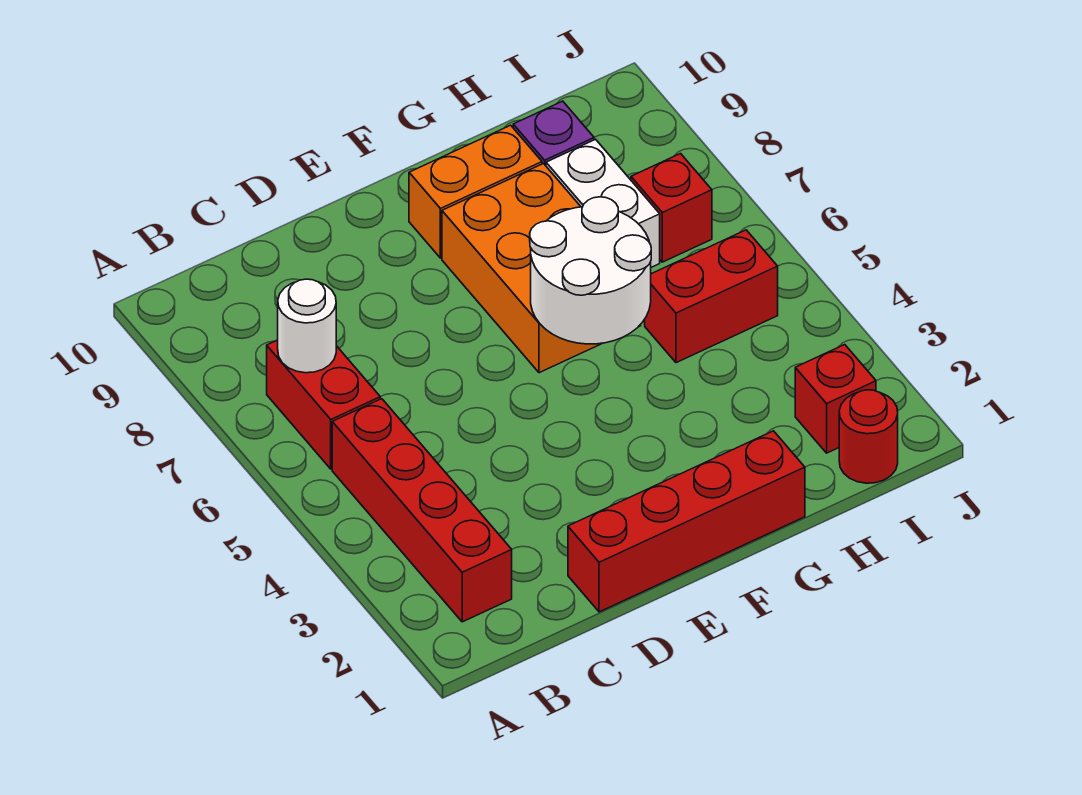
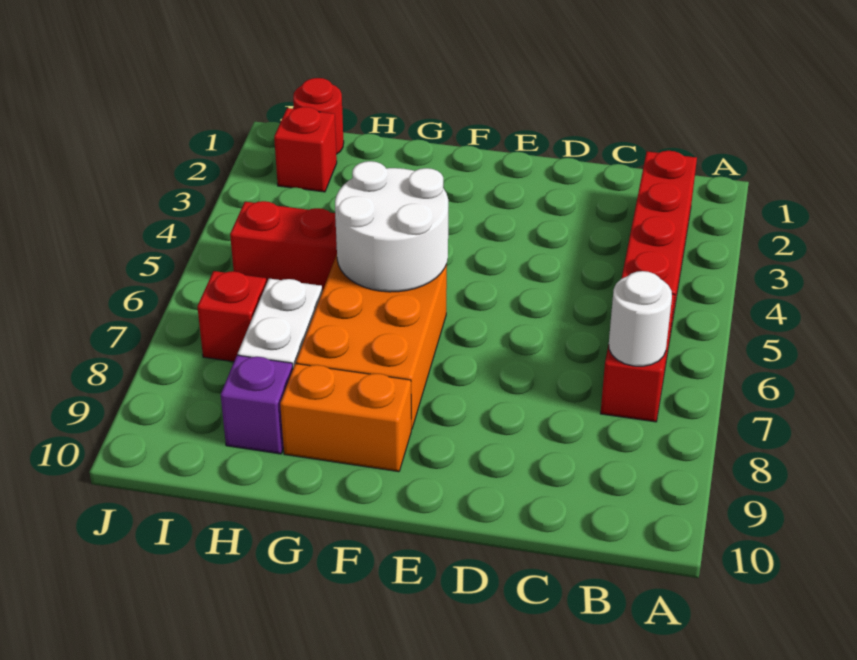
red brick D1:G1 level 1 -> none

